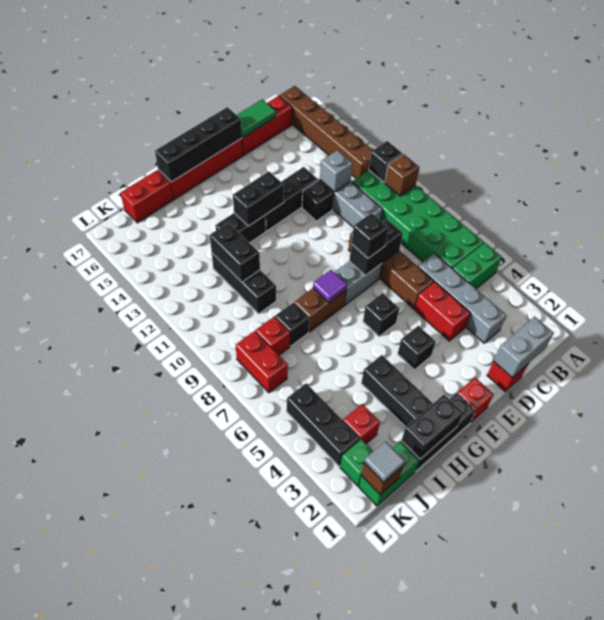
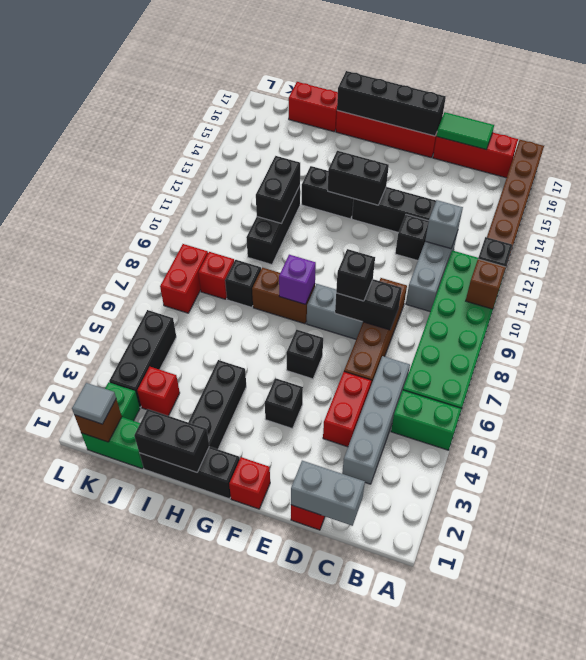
purple tile G8 level 2 -> purple brick G8 level 2

